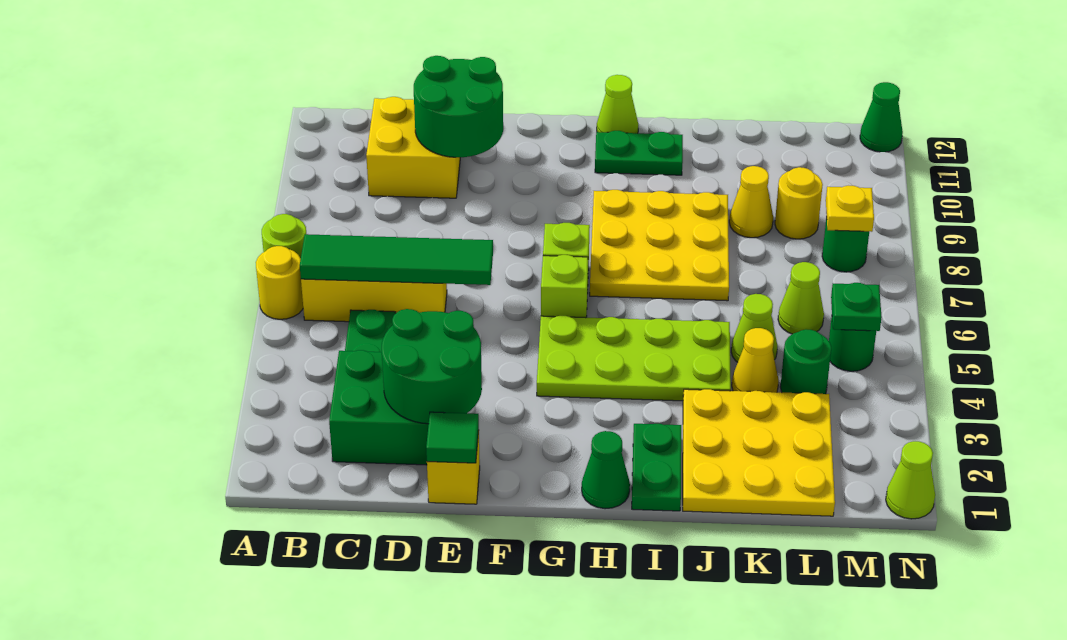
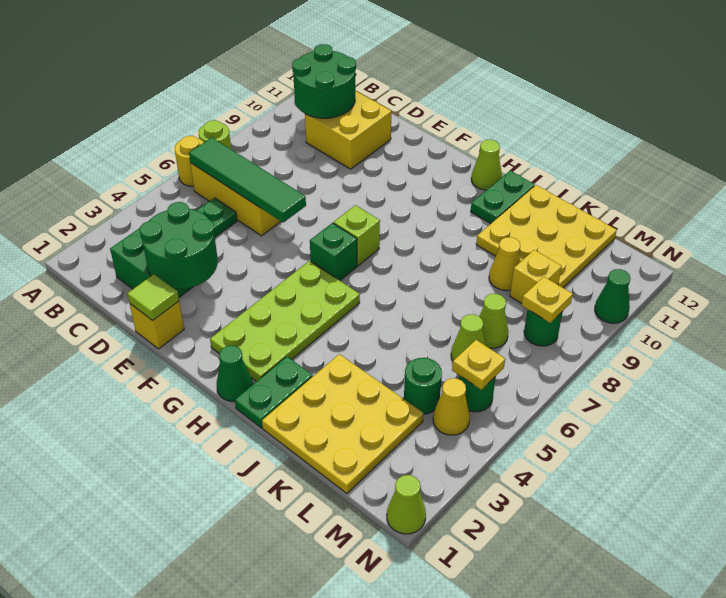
green round brick D10:E11 level 2 -> green round brick B10:C11 level 2
green tile E1 level 2 -> lime tile E1 level 2
lime plate G4:J5 level 1 -> lime plate G2:H5 level 1
lime brick G6 level 1 -> green brick G6 level 1
yellow plate H7:J9 level 1 -> yellow plate J10:L12 level 1
green plate H11:I11 level 1 -> green plate I11:I12 level 1
yellow cone K4 level 1 -> yellow cone M4 level 1
lime cone K5 level 1 -> lime cone L7 level 1
yellow round brick L9 level 1 -> yellow brick L9 level 1
green plate M5 level 2 -> yellow plate M5 level 2
green cone N12 level 1 -> green cone N10 level 1

